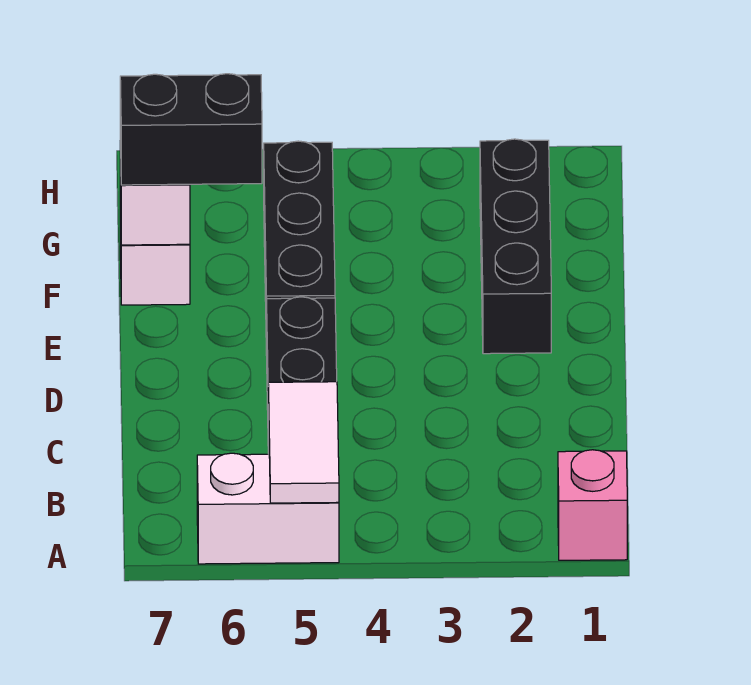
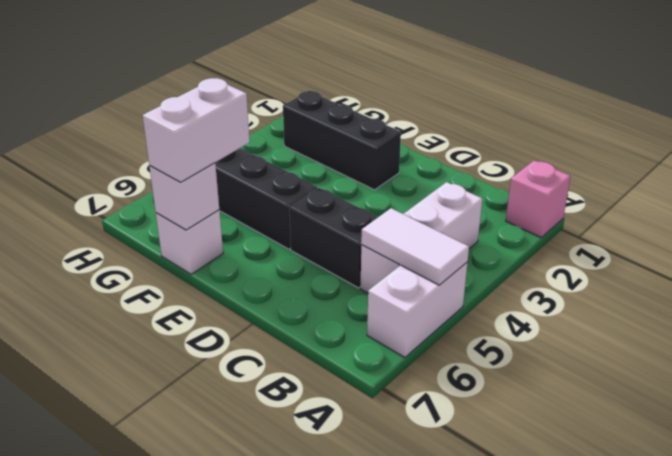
none -> white brick B3:B5 level 1
black brick F6:F7 level 3 -> white brick F6:F7 level 3

